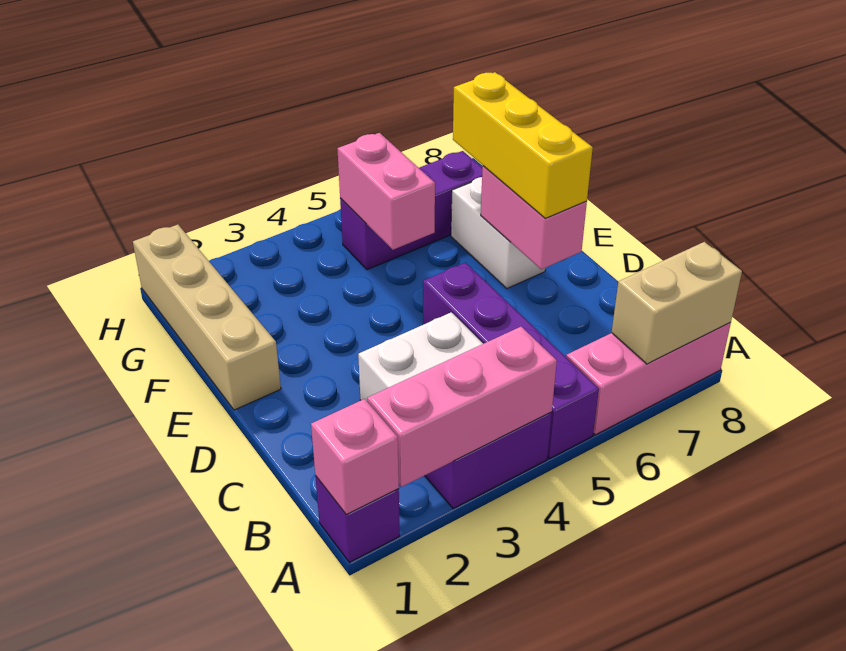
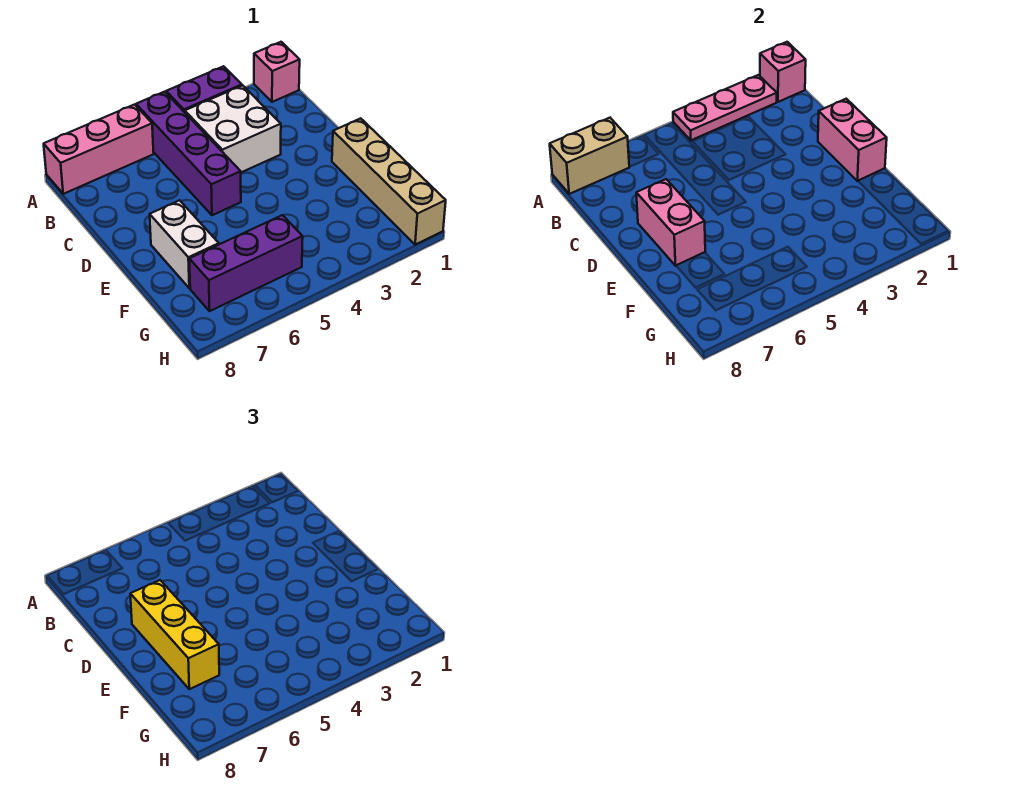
purple brick A1 level 1 -> pink brick A1 level 1
pink brick A2:A4 level 2 -> pink plate A2:A4 level 2
pink brick F5:G5 level 2 -> pink brick D1:E1 level 2

